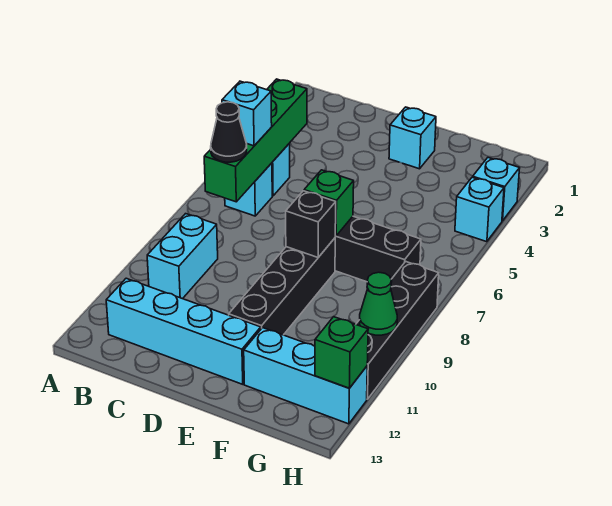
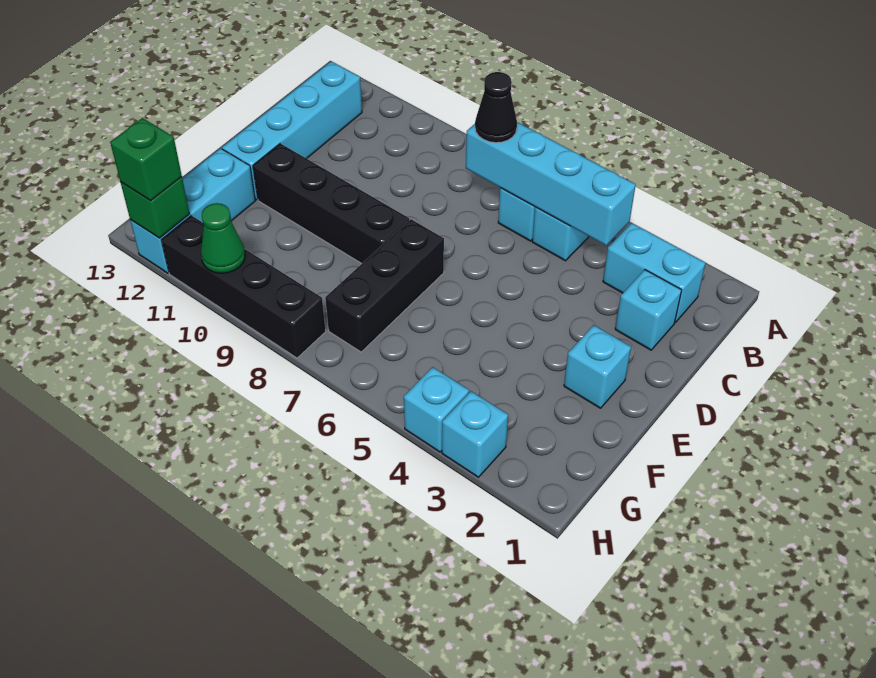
green brick B4:B7 level 2 -> cyan brick B4:B7 level 2
cyan brick B6 level 3 -> cyan brick C2 level 1
cyan brick B9:B10 level 1 -> cyan brick B2:B3 level 1
green brick E7 level 2 -> green brick H12 level 3
black brick E8 level 2 -> none

